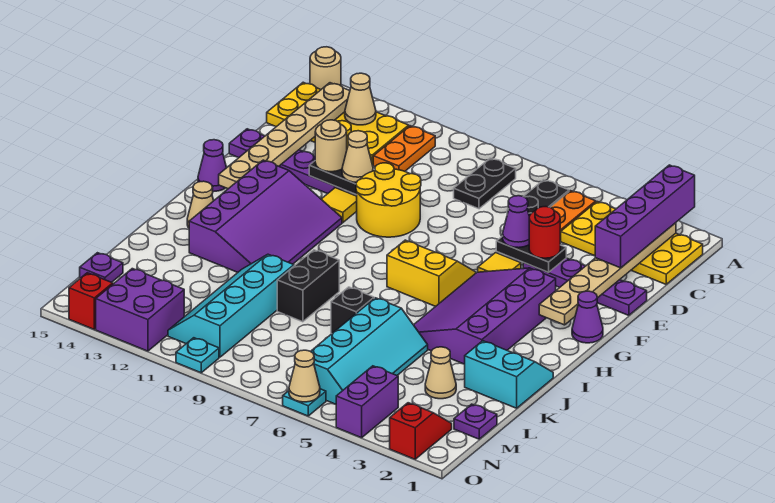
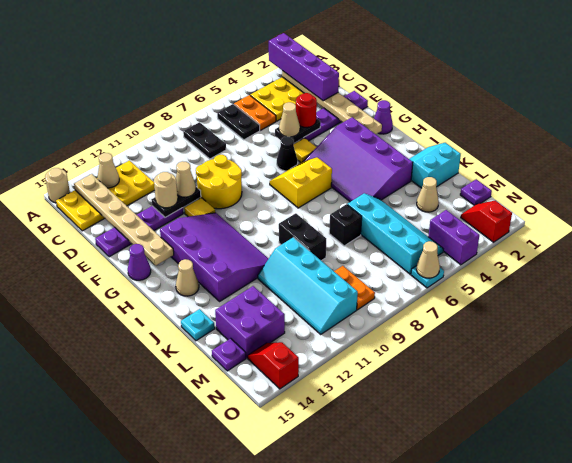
orange plate B11:C11 level 1 -> orange plate M9:N9 level 1
purple cone E5 level 3 -> tan cone E5 level 3
none -> black cone F6 level 1
purple brick N12:O13 level 1 -> purple brick L13:M14 level 1
cyan plate O10 level 1 -> cyan plate K15 level 1

